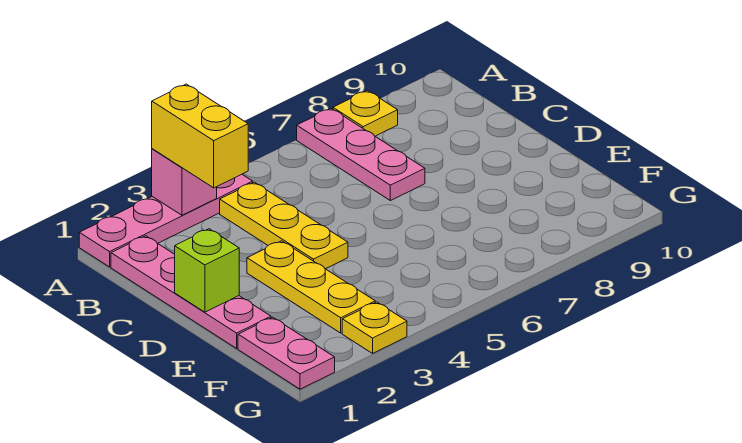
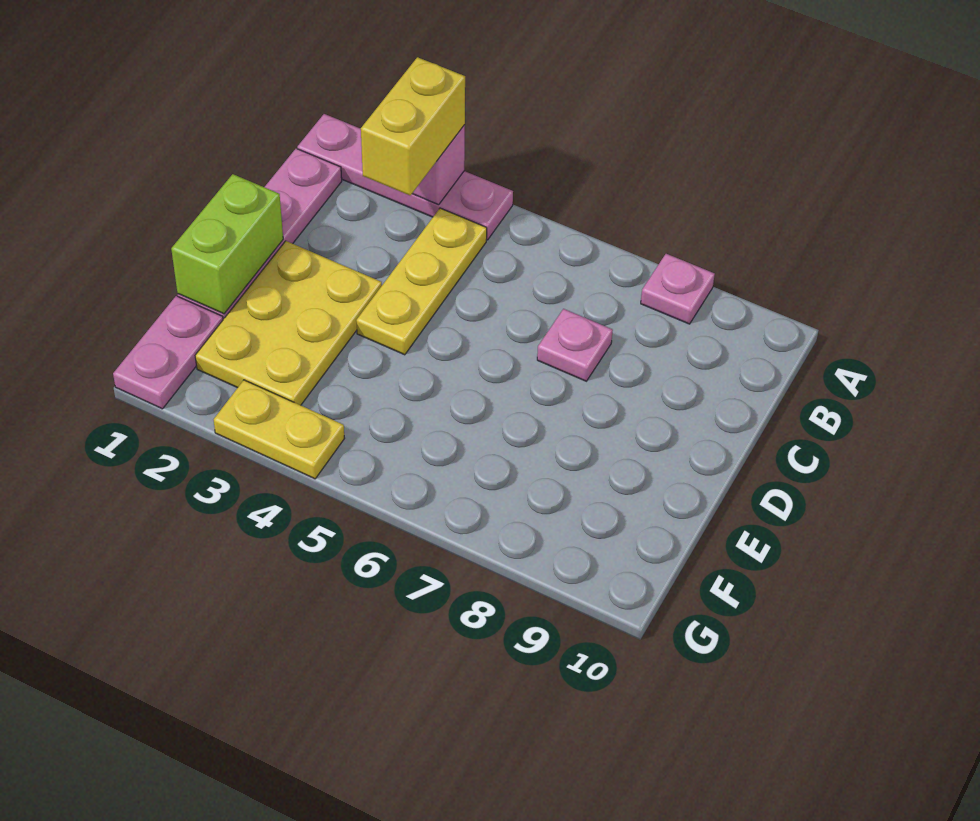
pink plate A7:C7 level 1 -> pink plate C7 level 1
yellow plate A8 level 1 -> pink plate A8 level 1
lime brick D1 level 2 -> lime brick D1:E1 level 2
yellow plate D3:F3 level 1 -> yellow plate D2:F3 level 1
yellow plate G3 level 1 -> yellow plate G3:G4 level 1

